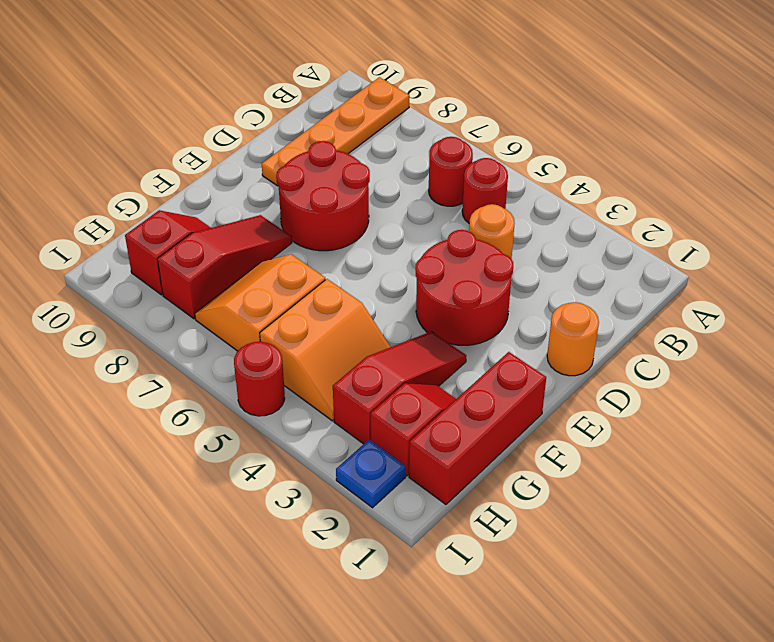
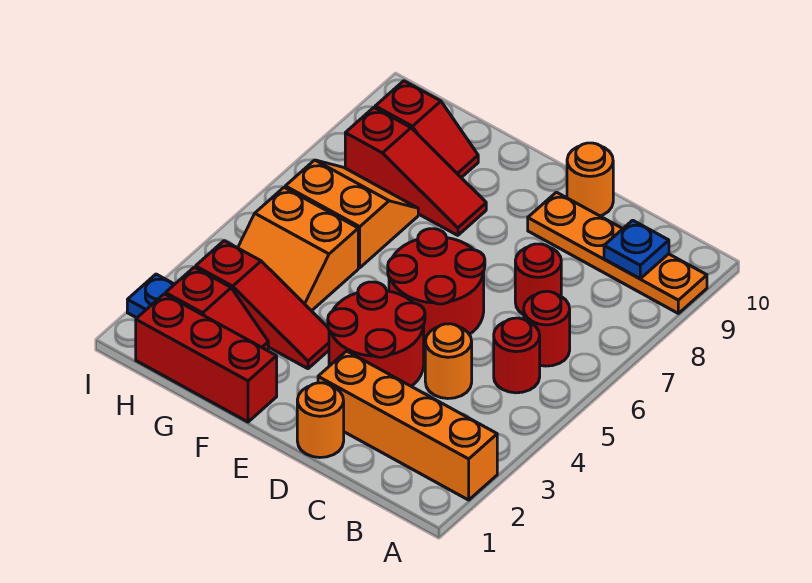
none -> orange brick A2:D2 level 1
none -> blue plate B9 level 2
red round brick D7:E8 level 1 -> red round brick D5:E6 level 1
none -> orange round brick D10 level 1
red round brick I5 level 1 -> red round brick C7 level 1

